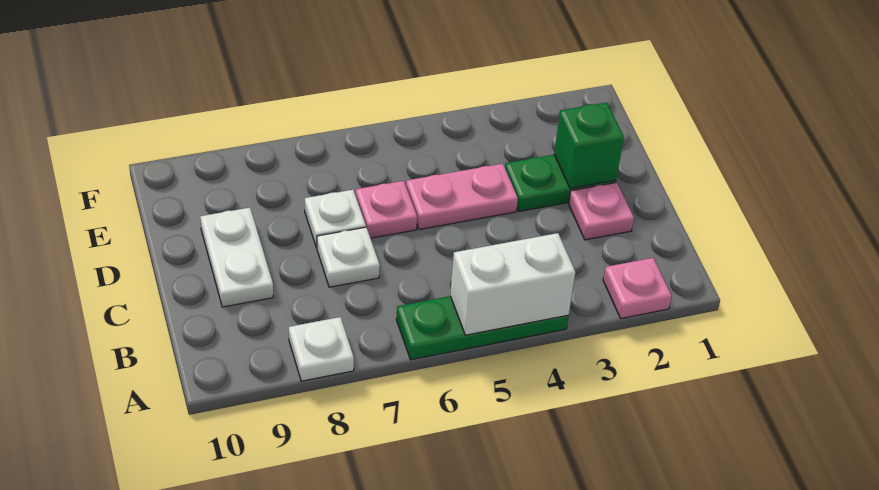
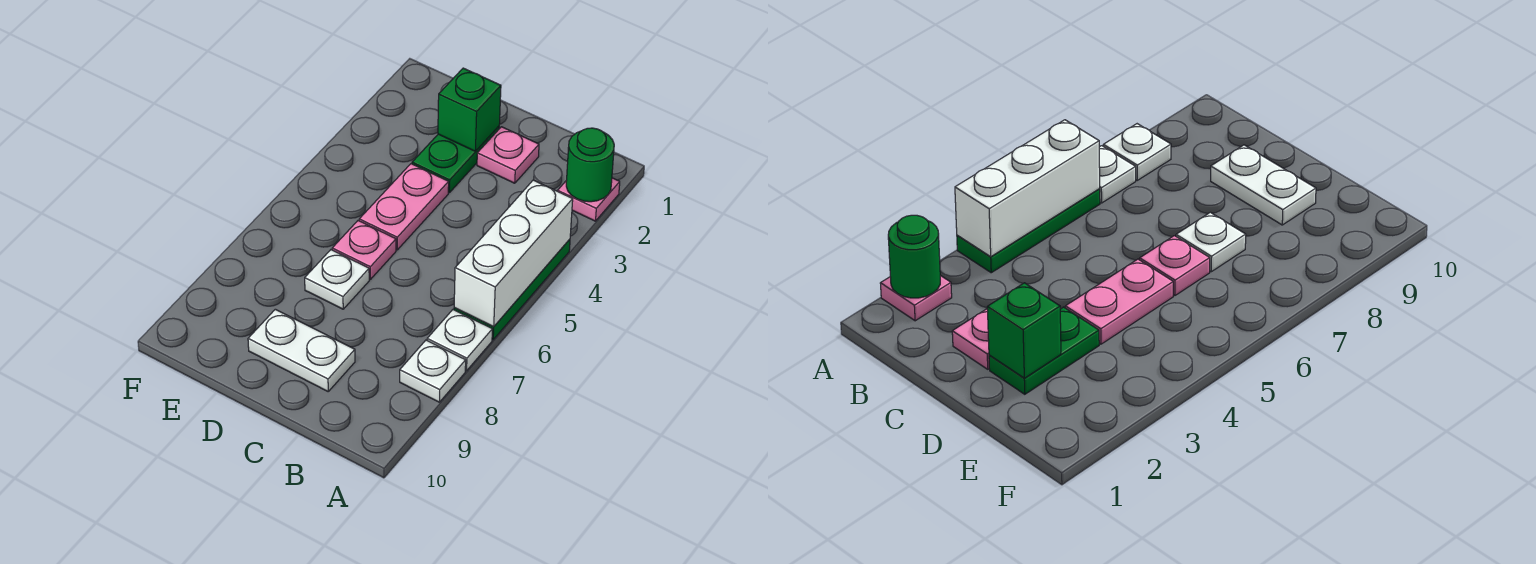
none -> green round brick A2 level 2
white brick A4:A5 level 2 -> white brick A4:A6 level 2
white plate C7 level 1 -> white plate A7 level 1

